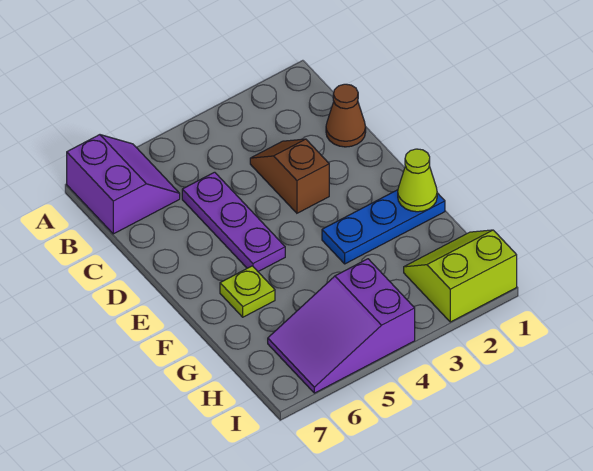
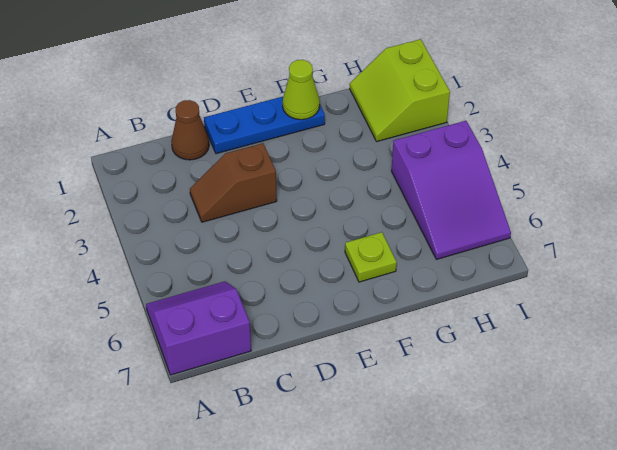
purple plate C5:E5 level 1 -> none
blue plate F1:F3 level 1 -> blue plate D1:F1 level 1

